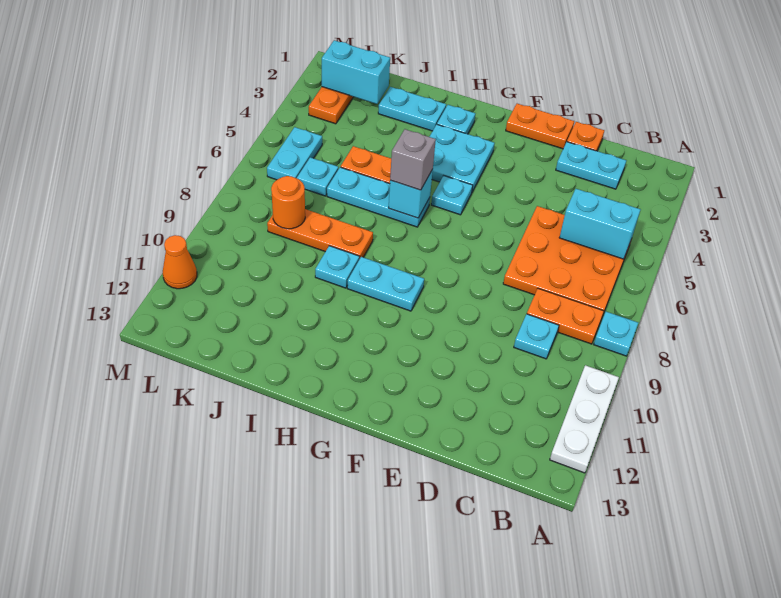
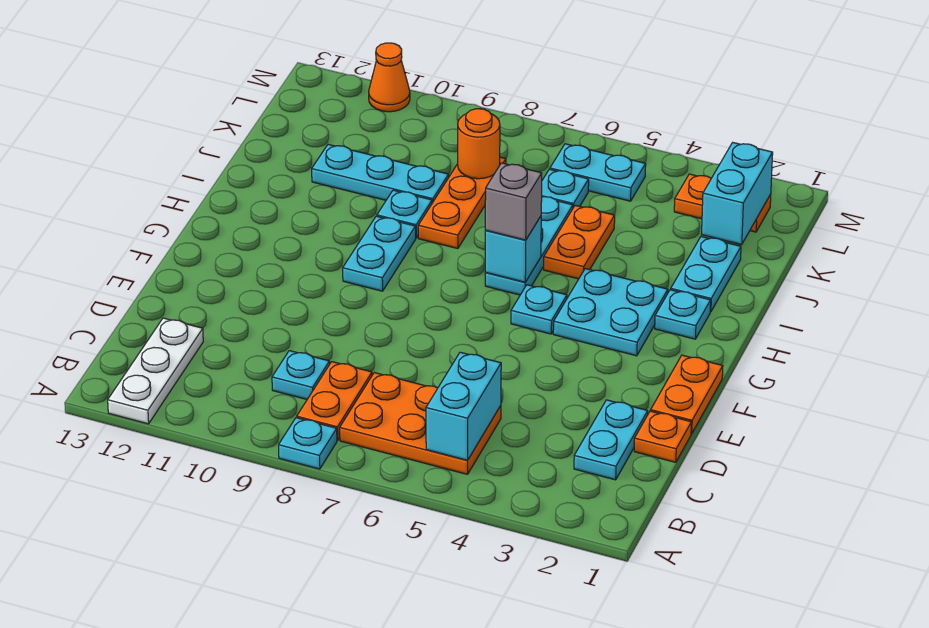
white plate A10:A12 level 1 -> white plate A12:C12 level 1
orange plate B5:D7 level 1 -> orange plate B5:C7 level 1
none -> cyan plate J9:J11 level 1

